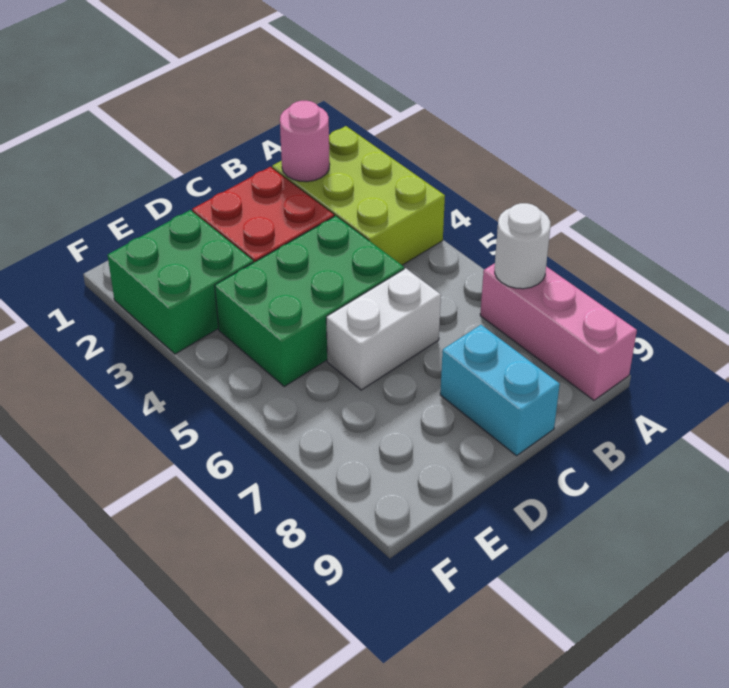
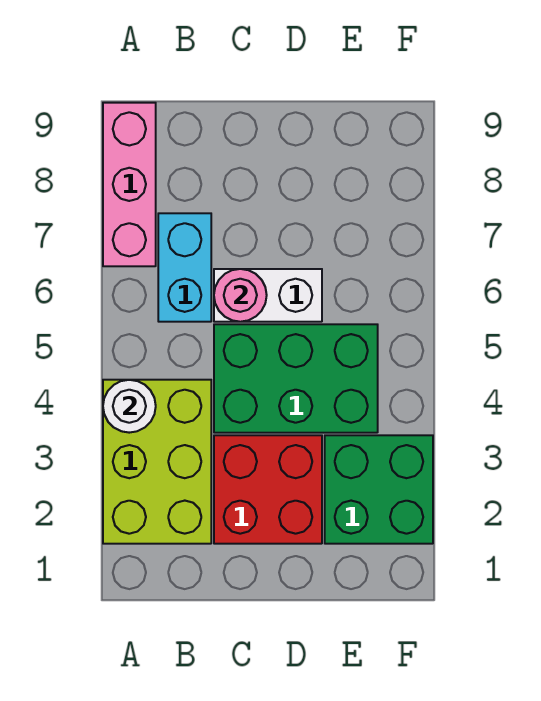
white round brick A7 level 2 -> white round brick A4 level 2
pink round brick B2 level 2 -> pink round brick C6 level 2
cyan brick C8:C9 level 1 -> cyan brick B6:B7 level 1

